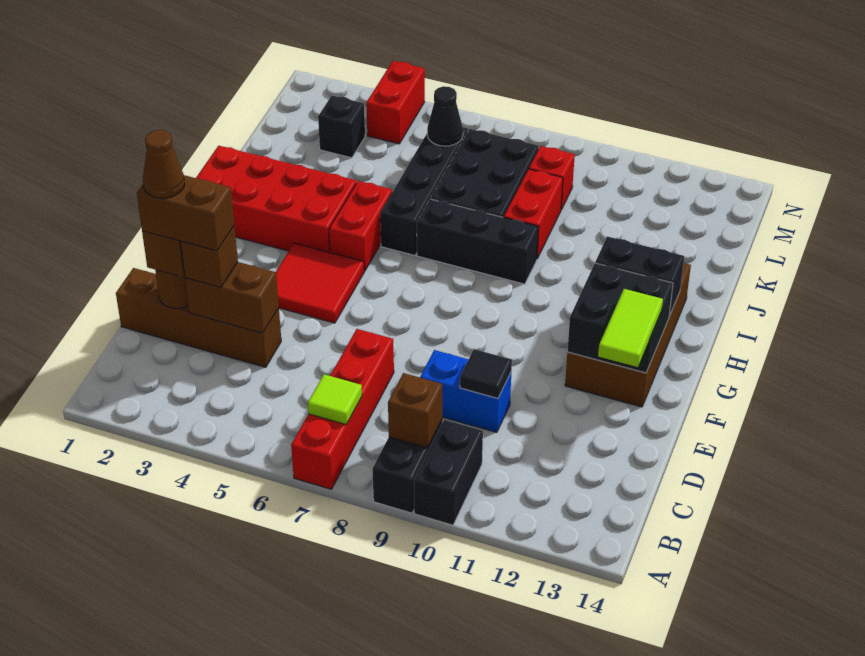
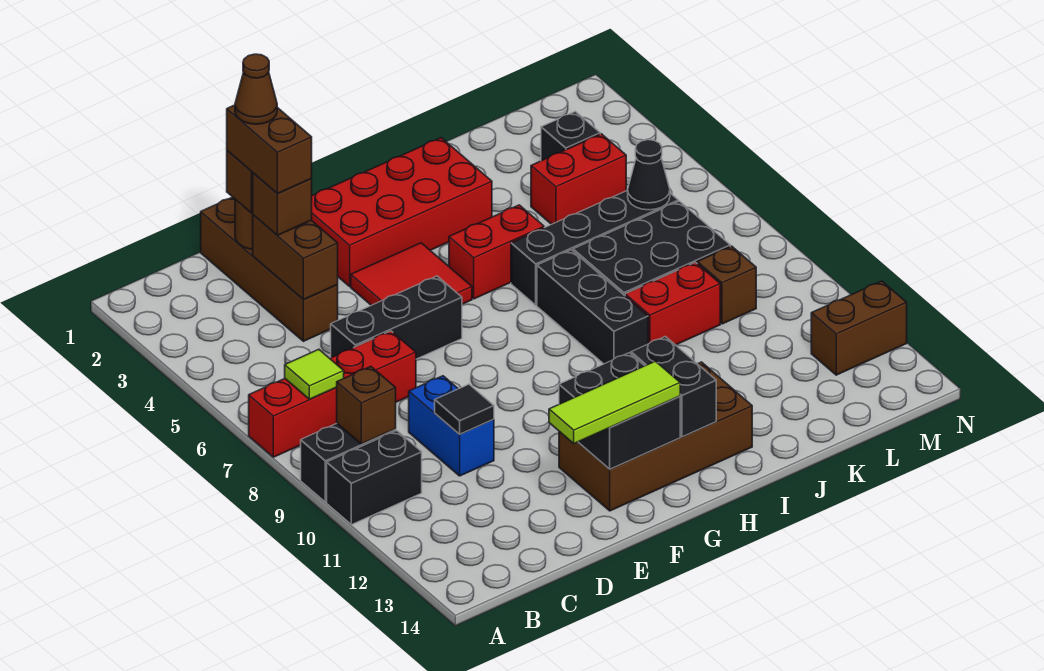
none -> black brick D6:F6 level 1
lime tile E13:F13 level 3 -> lime tile E13:G13 level 3
red brick H1:I4 level 1 -> red brick F2:I3 level 1
red brick L9 level 1 -> brown brick L9 level 1
red brick M4:N4 level 1 -> red brick K4:L4 level 1
none -> brown brick M12:N12 level 1

